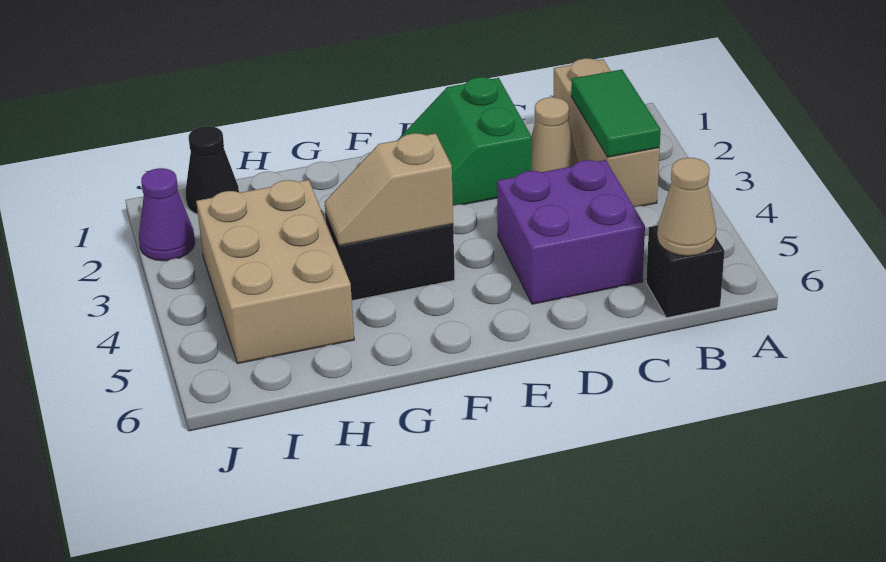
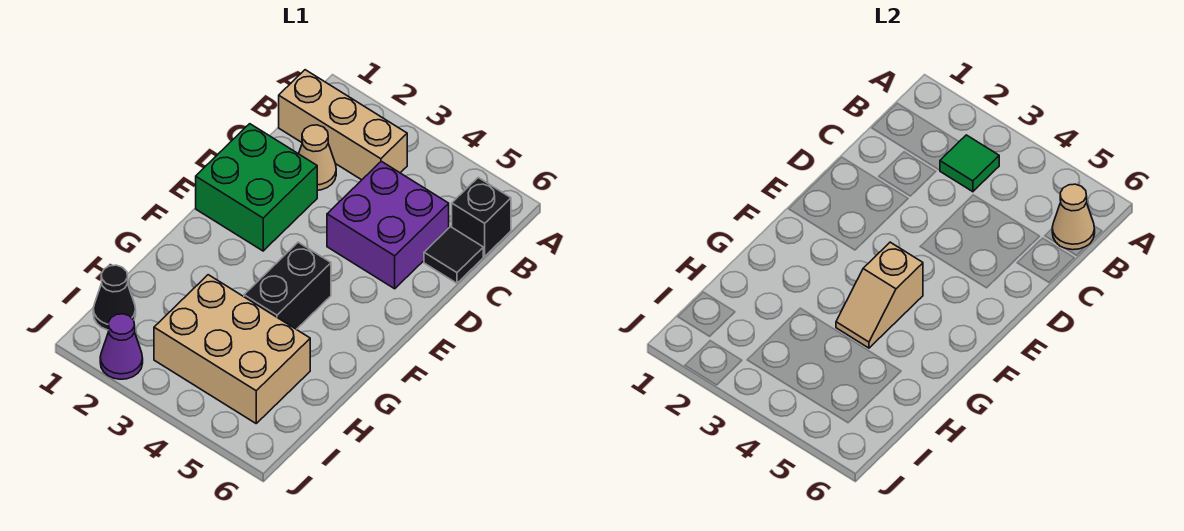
green tile B2:B3 level 2 -> green tile B3 level 2
none -> black tile C6 level 1
green slope D1:E2 level 1 top D -> green brick D1:E2 level 1

